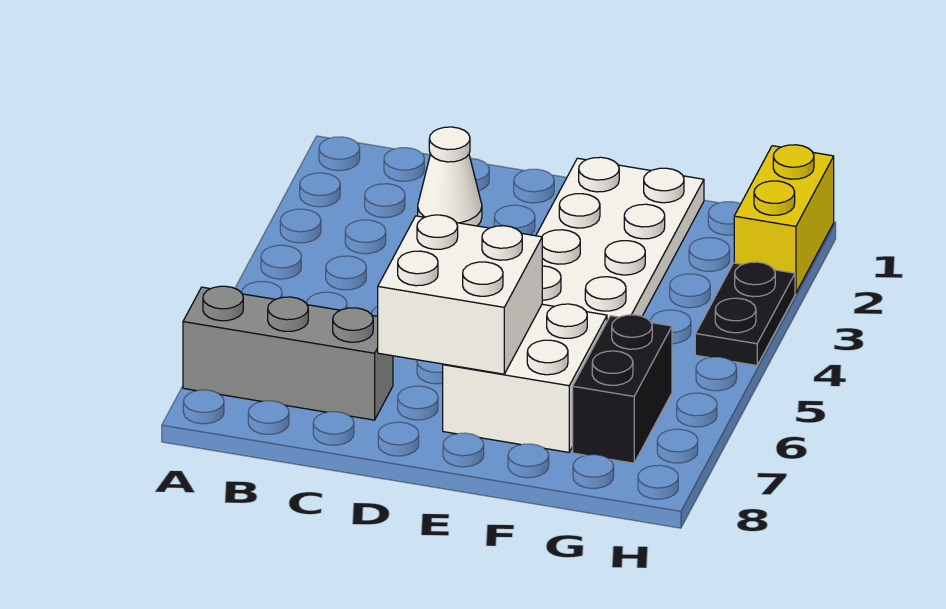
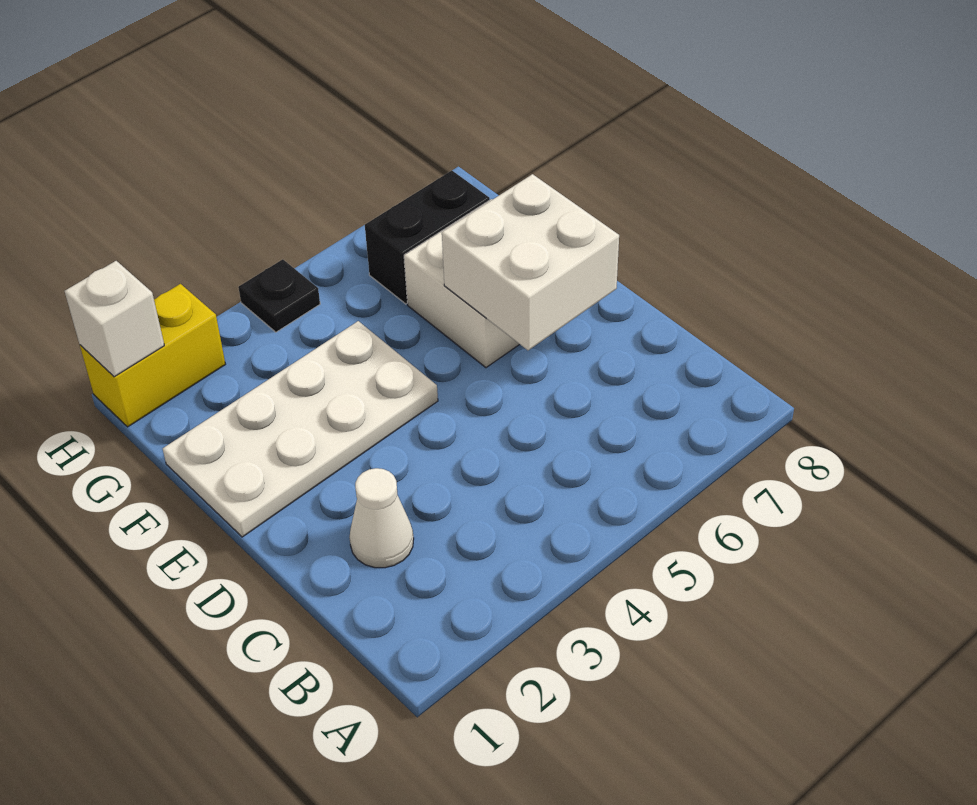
grey brick A7:C7 level 1 -> none
none -> white brick H1 level 2
black plate H3:H4 level 1 -> black plate H4 level 1

